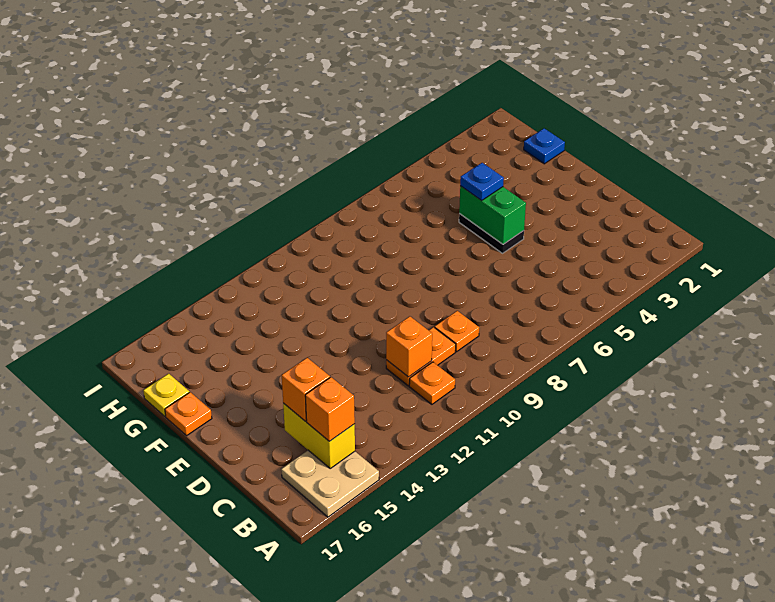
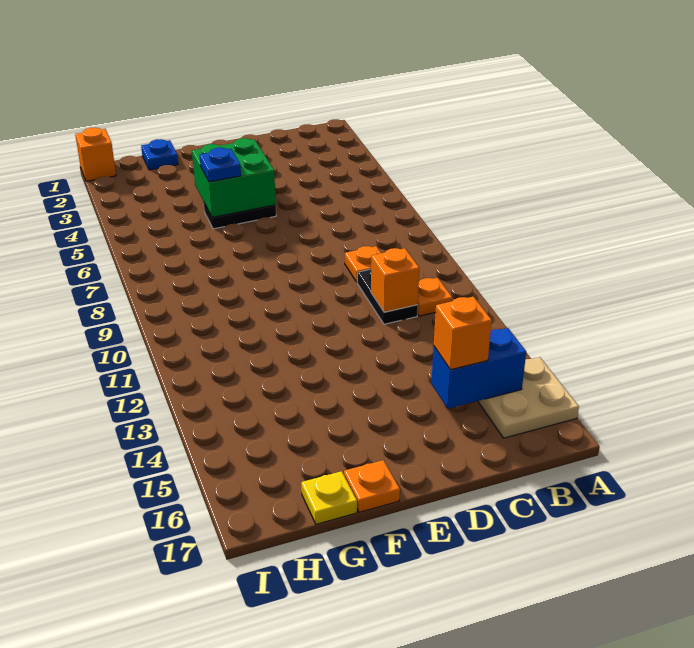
yellow brick B15:C15 level 2 -> blue brick B15:C15 level 2
orange brick B15 level 3 -> orange brick I1 level 1
orange plate C10:C11 level 1 -> black plate C10:C11 level 1
green brick E5:F5 level 2 -> green brick E4:F5 level 2

